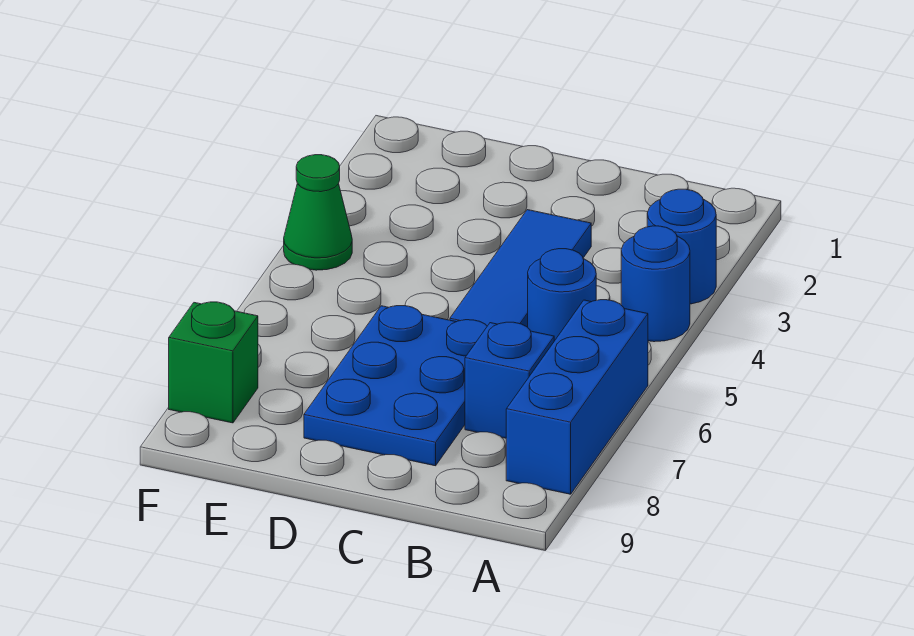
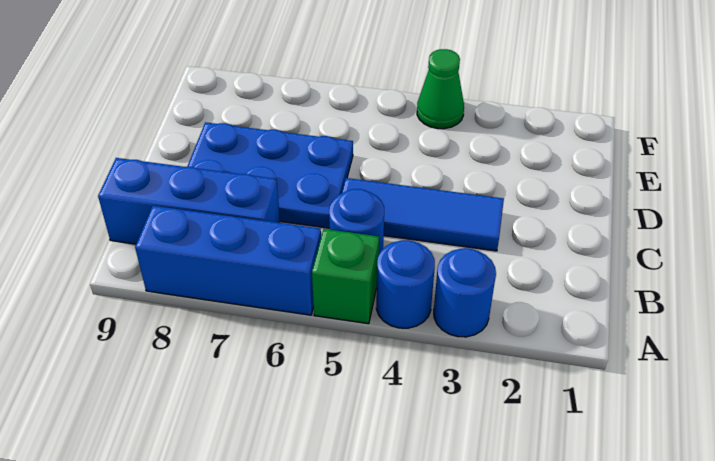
blue brick B7 level 1 -> blue brick B7:B9 level 1
green brick F8 level 1 -> green brick A5 level 1

